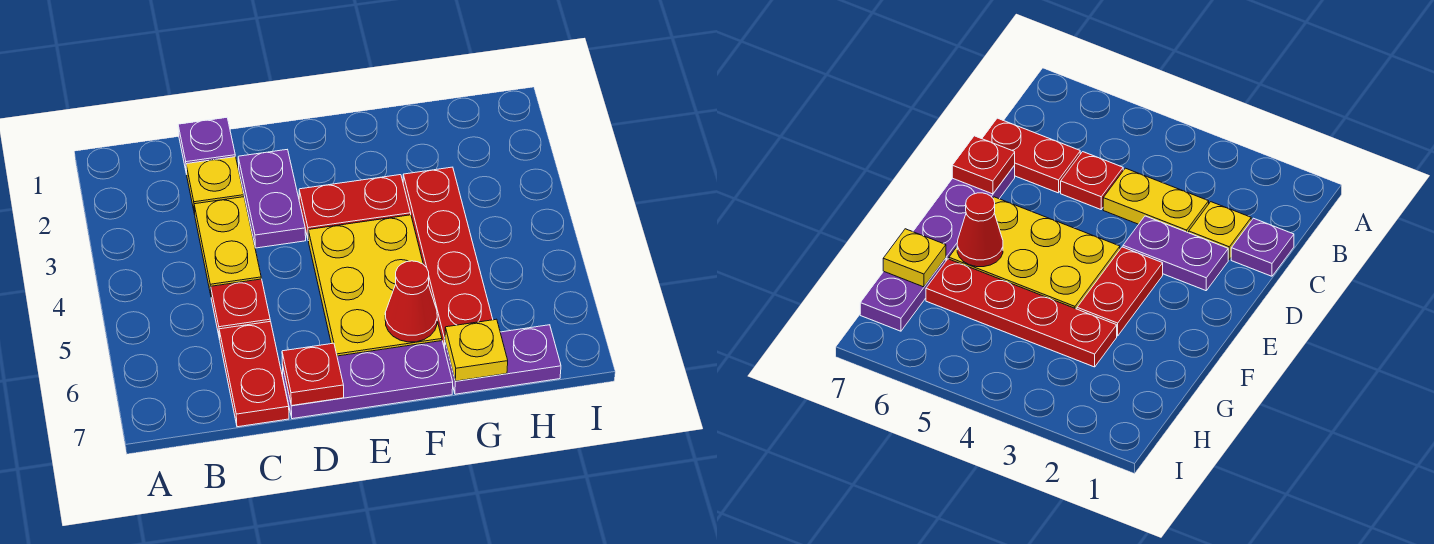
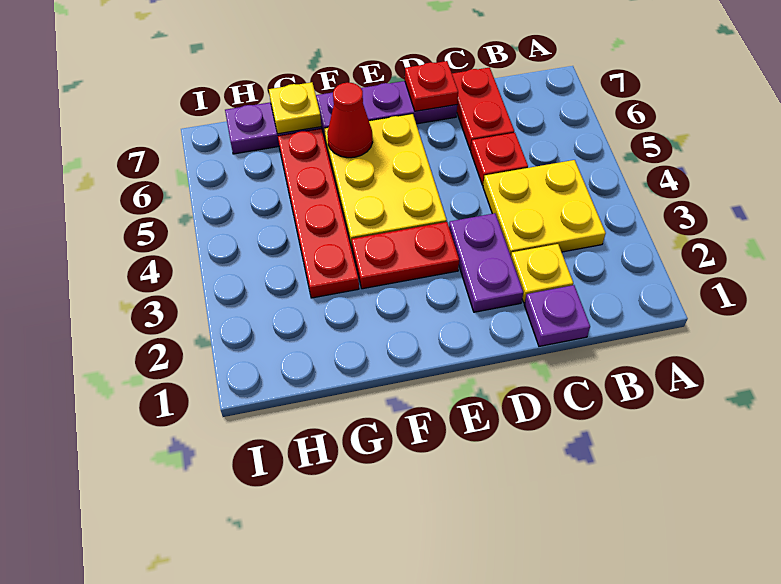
yellow plate C3:C4 level 1 -> yellow plate B3:C4 level 1

